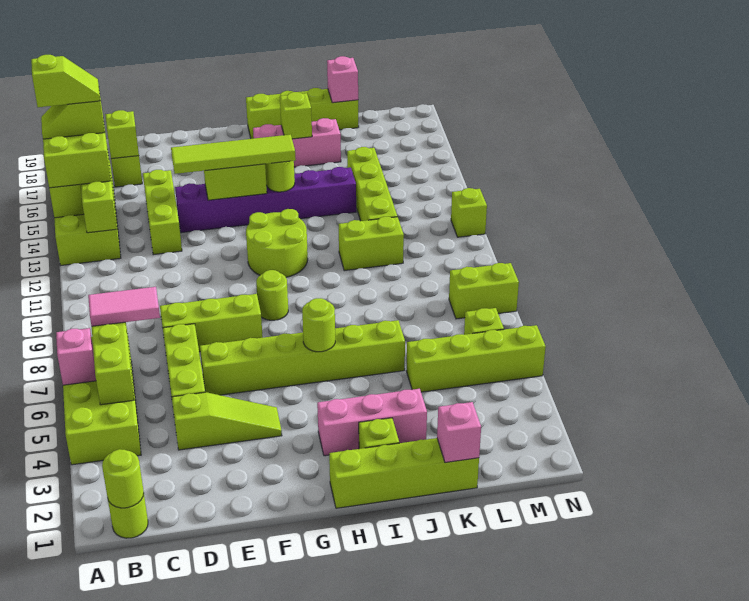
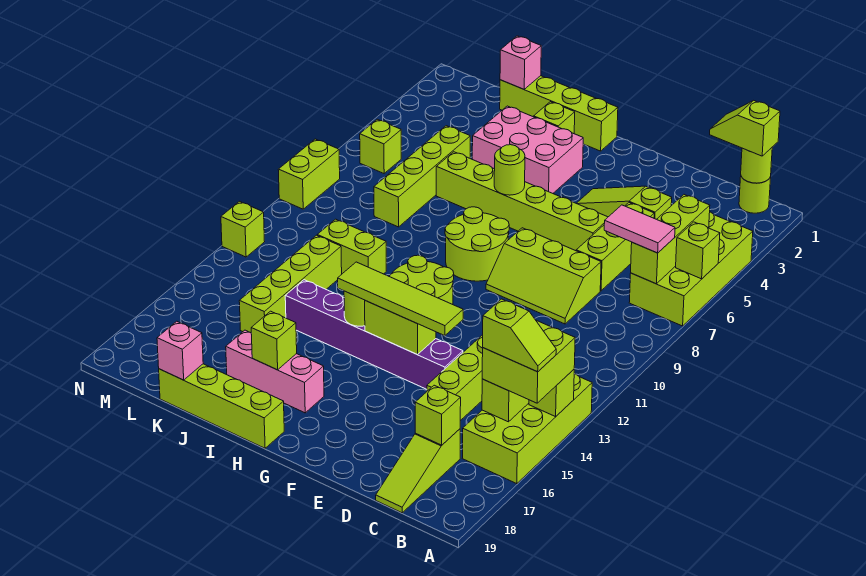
pink brick A6 level 2 -> lime brick A6 level 2
lime slope A15:B15 level 5 top A -> lime slope B1:C1 level 3 top B
lime round brick G9 level 1 -> lime round brick G8:H9 level 1
pink brick H3:J3 level 1 -> pink brick H3:J4 level 1
lime brick K5:N5 level 1 -> lime brick K5:K8 level 1
lime brick M8:N8 level 1 -> lime brick N8:N9 level 1

